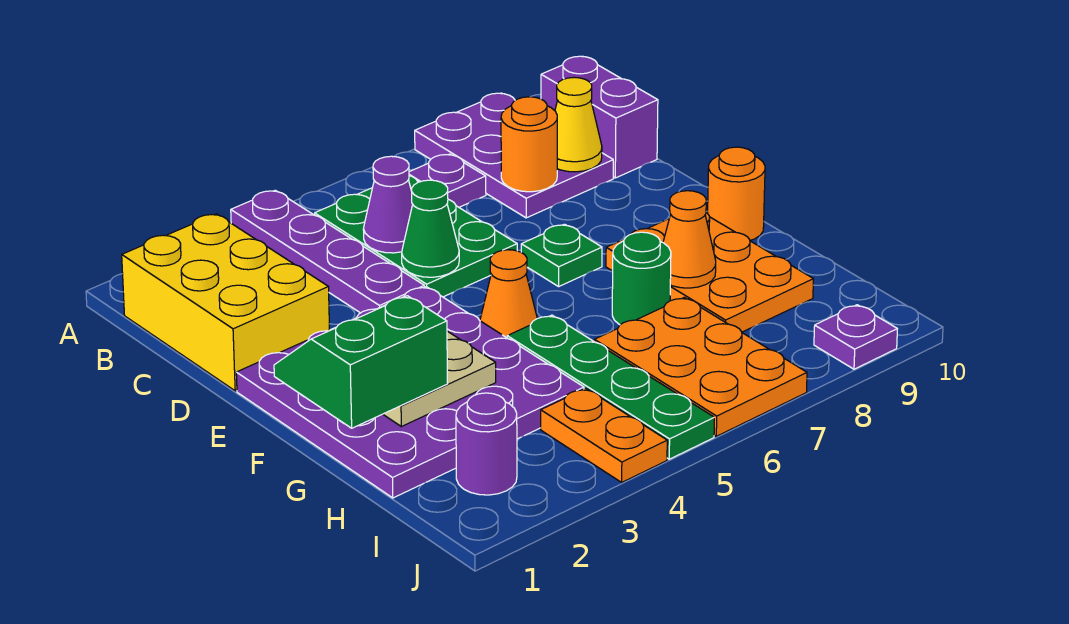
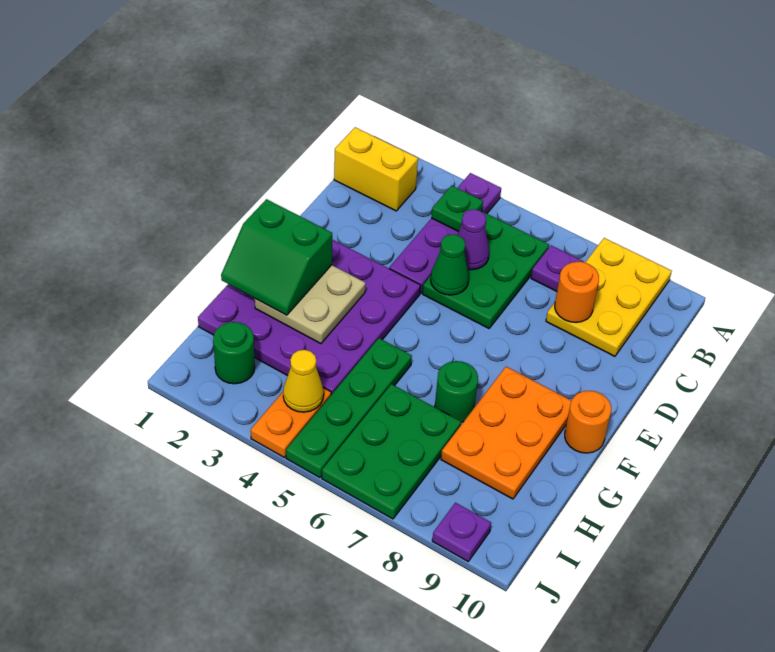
purple plate A8:C9 level 1 -> yellow plate A8:C9 level 1
yellow brick B1:D2 level 1 -> yellow brick B1:B2 level 1
purple brick B10:C10 level 1 -> none
yellow cone C9 level 2 -> yellow cone I4 level 2
green plate E7 level 1 -> green plate B4 level 2
green slope F1:G2 level 3 top G -> green slope F1:G2 level 3 top F
orange cone F5 level 1 -> none
orange cone G8 level 2 -> none
orange plate H6:J7 level 1 -> green plate H6:J7 level 1
purple round brick I2 level 1 -> green round brick I2 level 1

